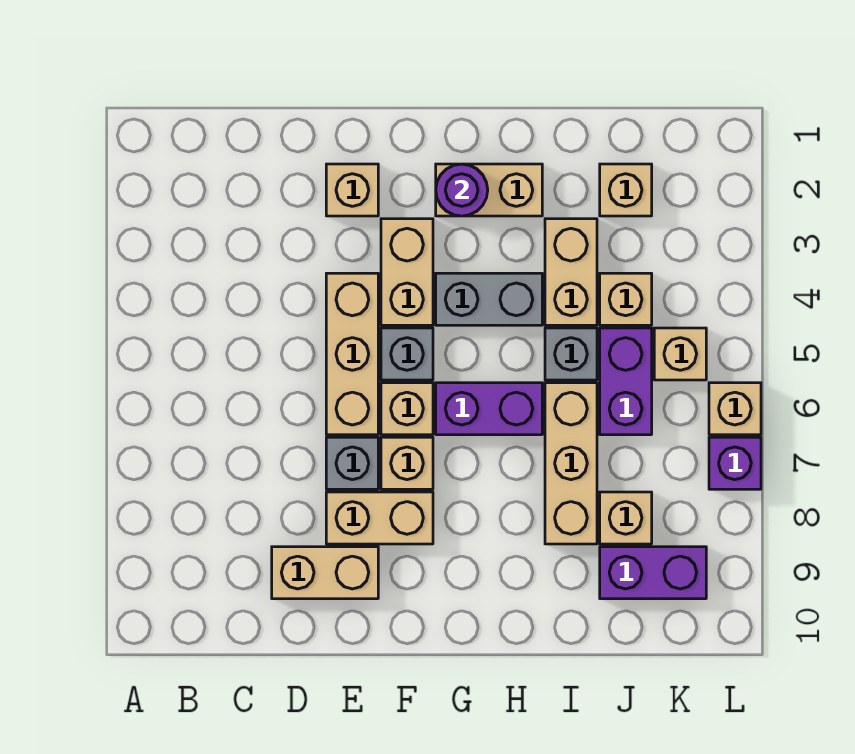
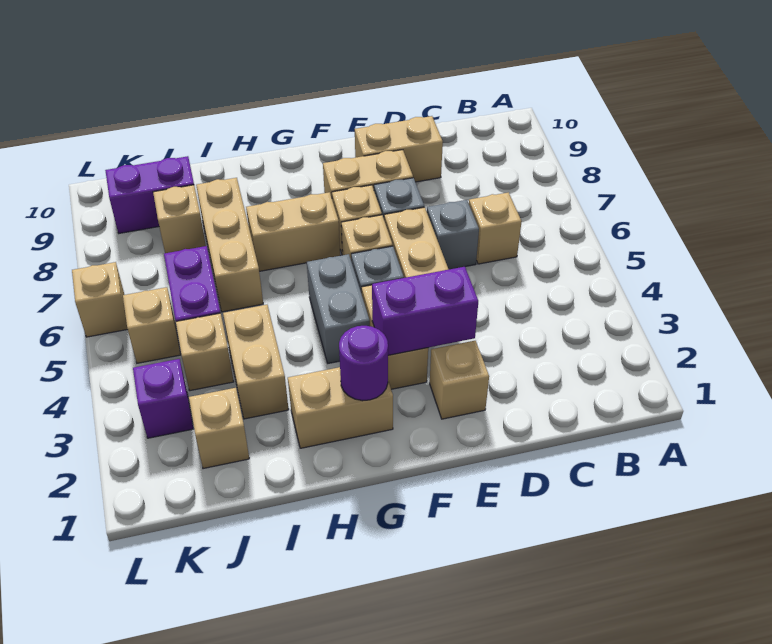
none -> tan brick C6 level 1
grey brick G4:H4 level 1 -> grey brick G4:G5 level 1
purple brick G6:H6 level 1 -> purple brick E3:F3 level 2
none -> tan brick G7:H7 level 1
grey brick I5 level 1 -> grey brick D6 level 1
purple brick L7 level 1 -> purple brick K3 level 1

